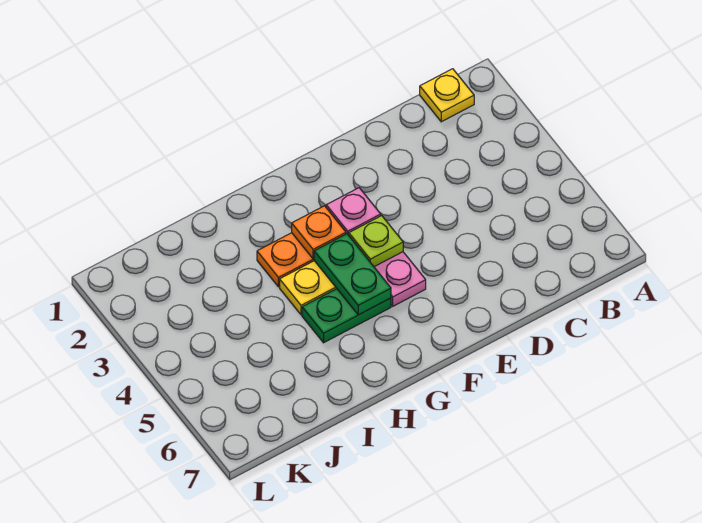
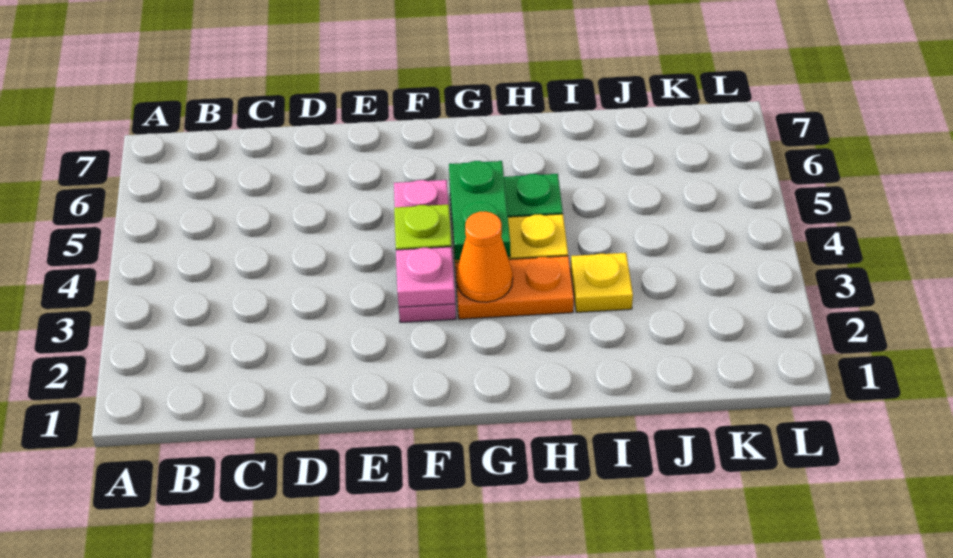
yellow plate B1 level 1 -> yellow plate I3 level 1
orange plate G3 level 2 -> orange cone G3 level 2

